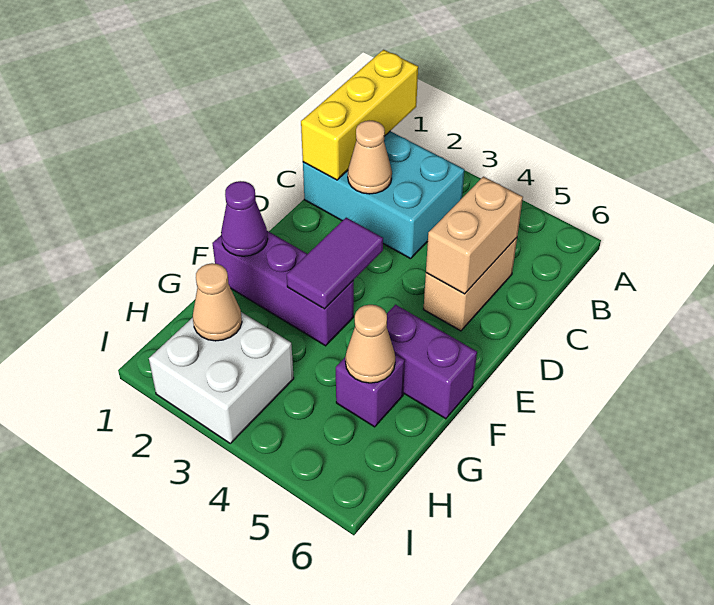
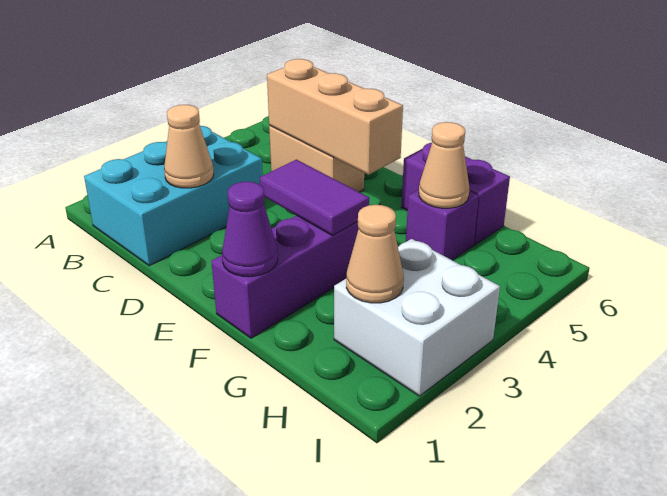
yellow brick A1:C1 level 2 -> none
tan brick C5:D5 level 2 -> tan brick C5:E5 level 2
purple brick F5:F6 level 1 -> purple brick F6:G6 level 1

